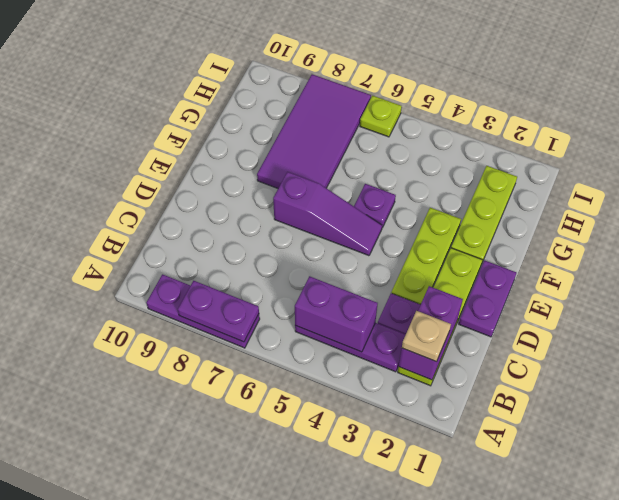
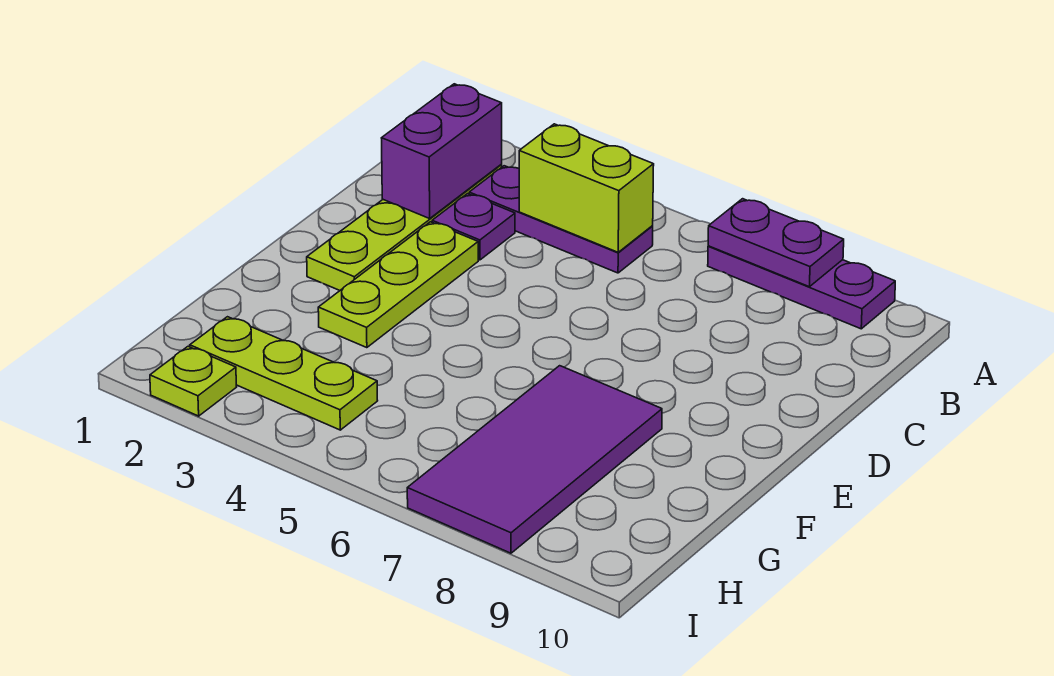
tan plate B2 level 3 -> none
purple brick B4:B5 level 2 -> lime brick B4:B5 level 2
purple plate D1:E1 level 1 -> none
purple slope E5:E7 level 1 top 7 -> none
lime plate F2:H2 level 1 -> lime plate H2:H4 level 1
purple plate F5 level 1 -> none
lime plate I6 level 1 -> lime plate I2 level 1

